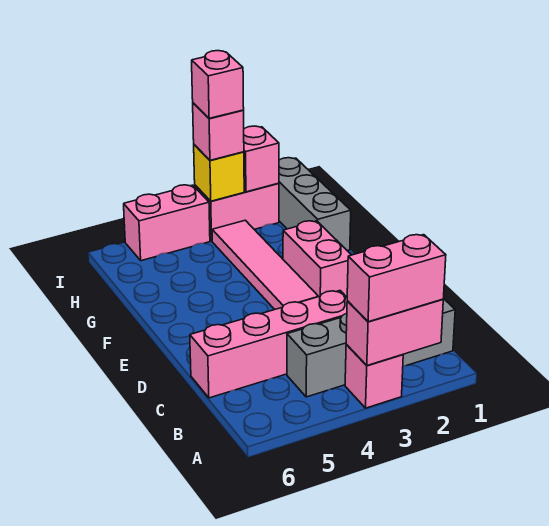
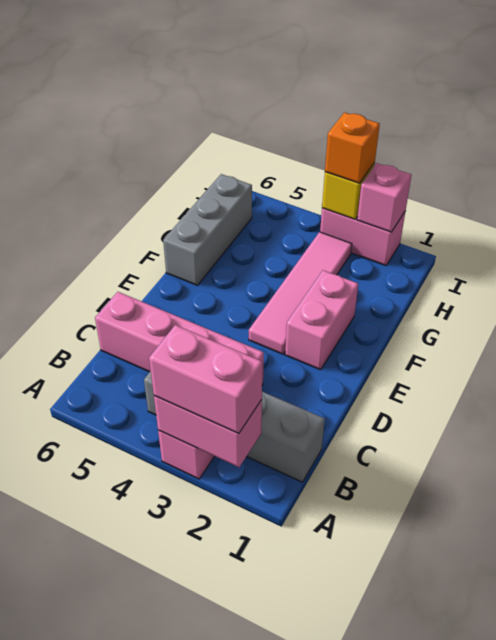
grey brick G1:I1 level 1 -> grey brick F6:H6 level 1
pink brick I3 level 3 -> orange brick I3 level 3
pink brick I3 level 4 -> none
pink brick I4:I5 level 1 -> none

